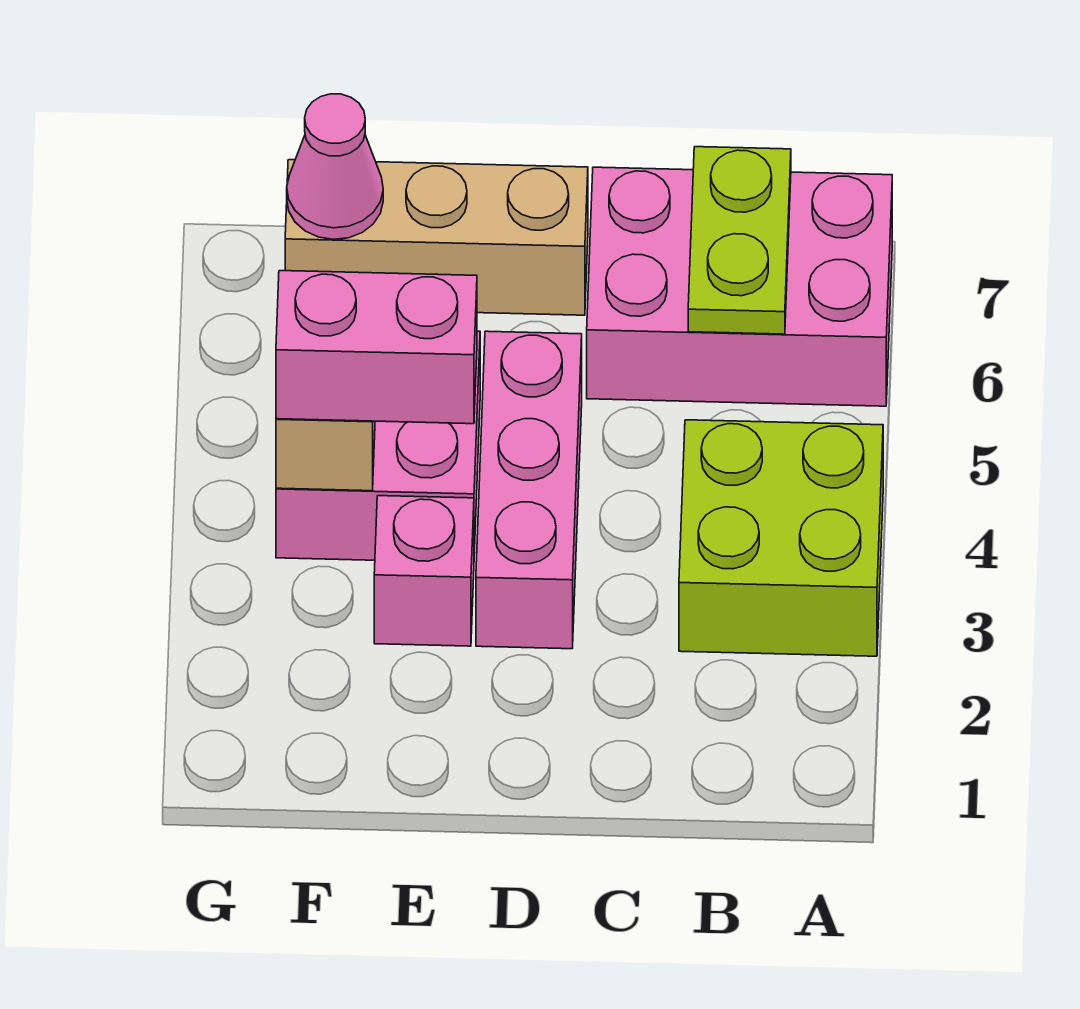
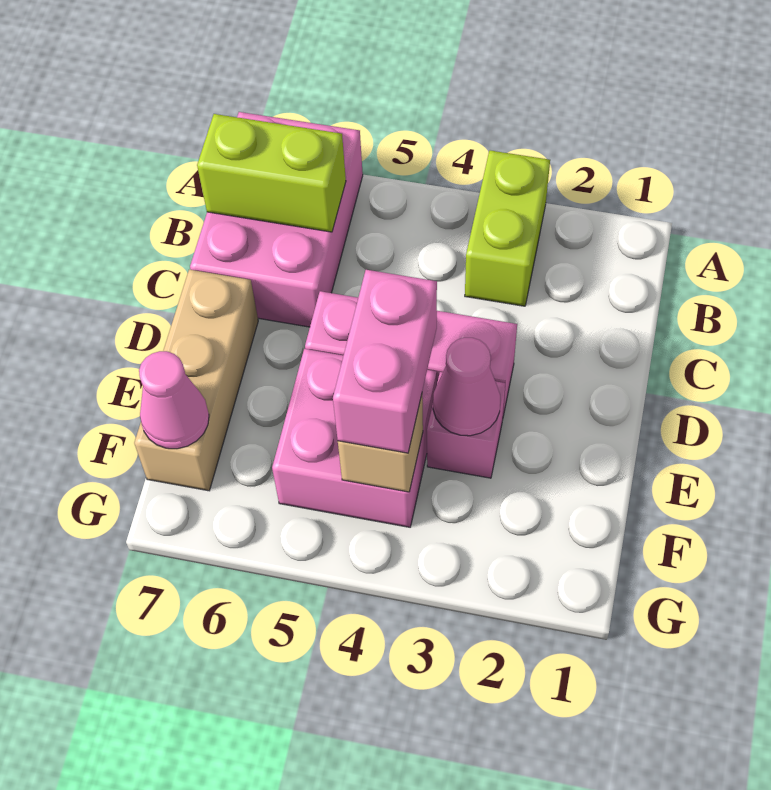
lime brick A3:B4 level 1 -> lime brick A3:B3 level 1
lime plate B6:B7 level 2 -> lime brick B6:B7 level 2
none -> pink cone E3 level 2

